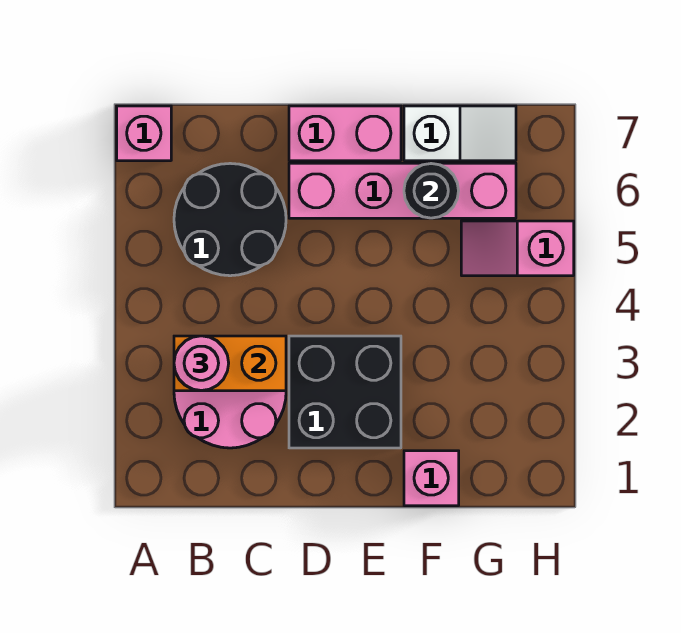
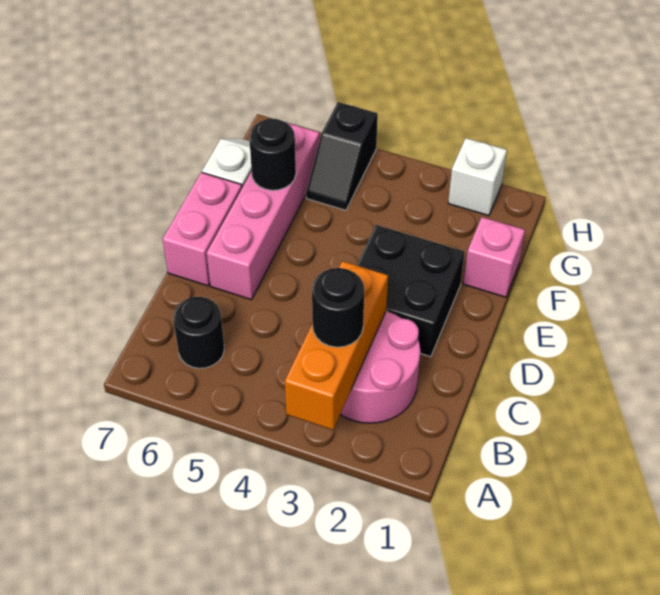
pink brick A7 level 1 -> none
orange brick B3:C3 level 2 -> orange brick A3:C3 level 2
pink round brick B3 level 3 -> black round brick B3 level 3
black round brick B5:C6 level 1 -> black round brick B6 level 1
pink slope G5:H5 level 1 top H -> black slope G5:H5 level 1 top H
none -> white brick H2 level 1

